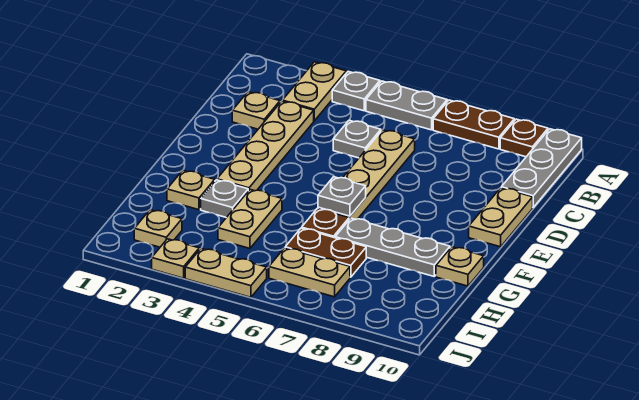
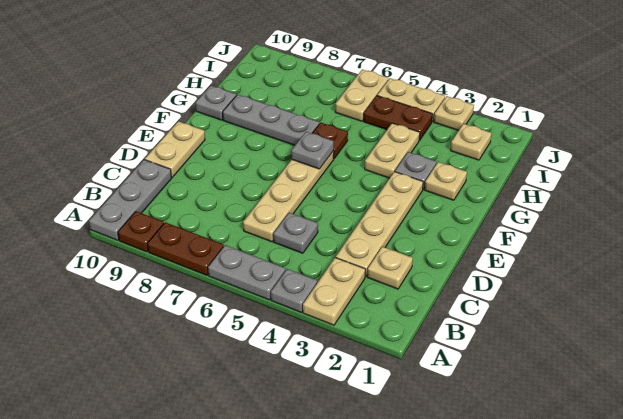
tan plate G10 level 1 -> grey plate G10 level 1
brown plate H6:H7 level 1 -> brown plate I4:I5 level 1
tan plate I6:I7 level 1 -> tan plate I6:J6 level 1

